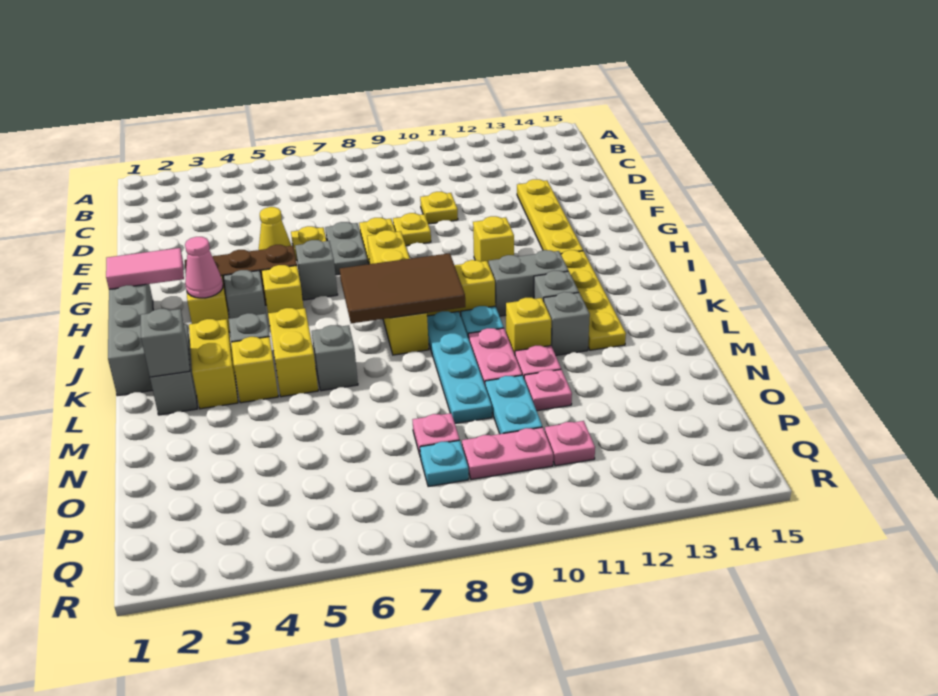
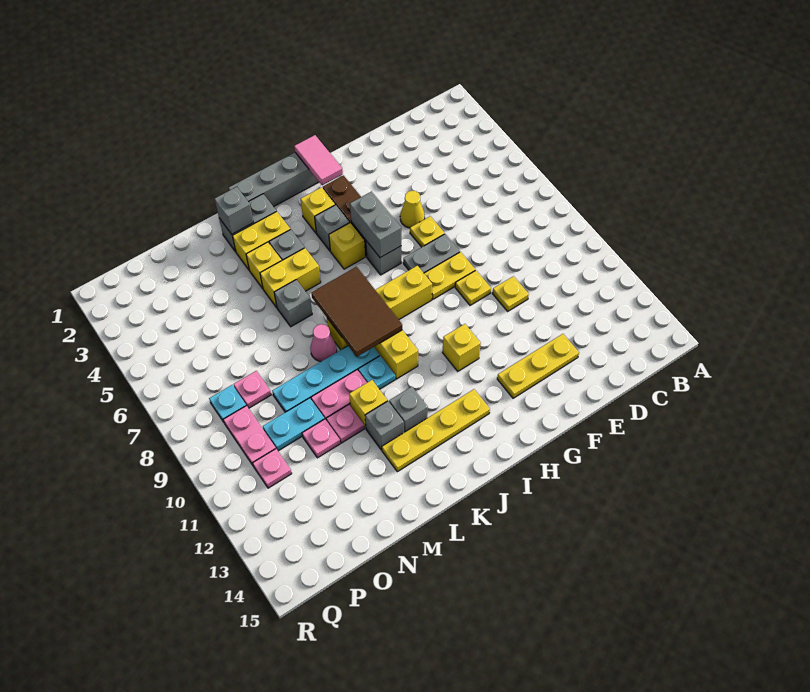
yellow plate E13:H13 level 1 -> yellow plate E13:G13 level 1
pink cone I3 level 2 -> pink cone L8 level 1
grey brick J11:J12 level 1 -> grey brick H5:H6 level 2

